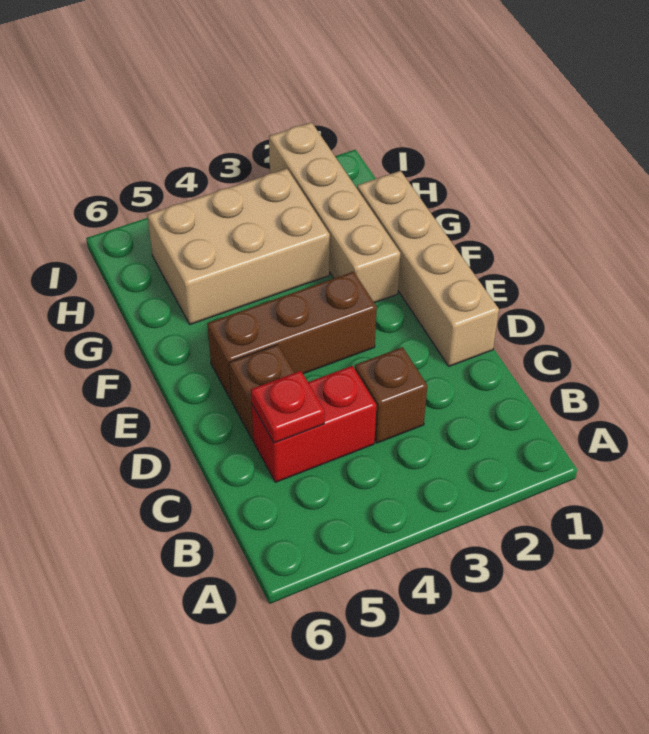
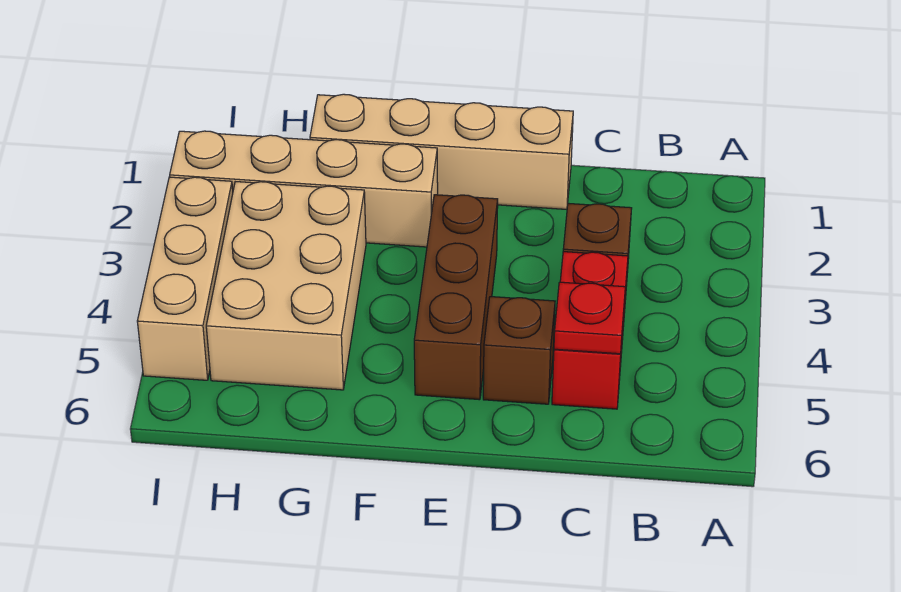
none -> tan brick I3:I5 level 1

